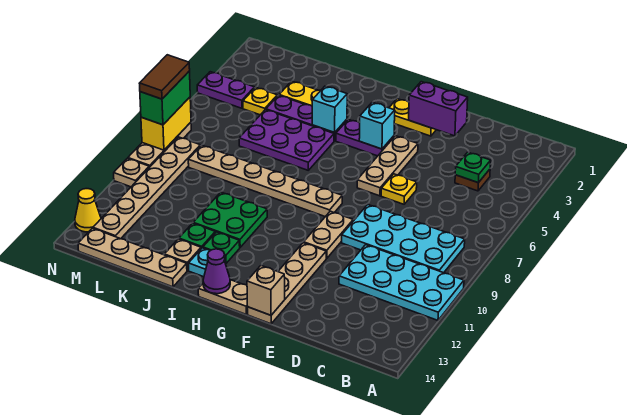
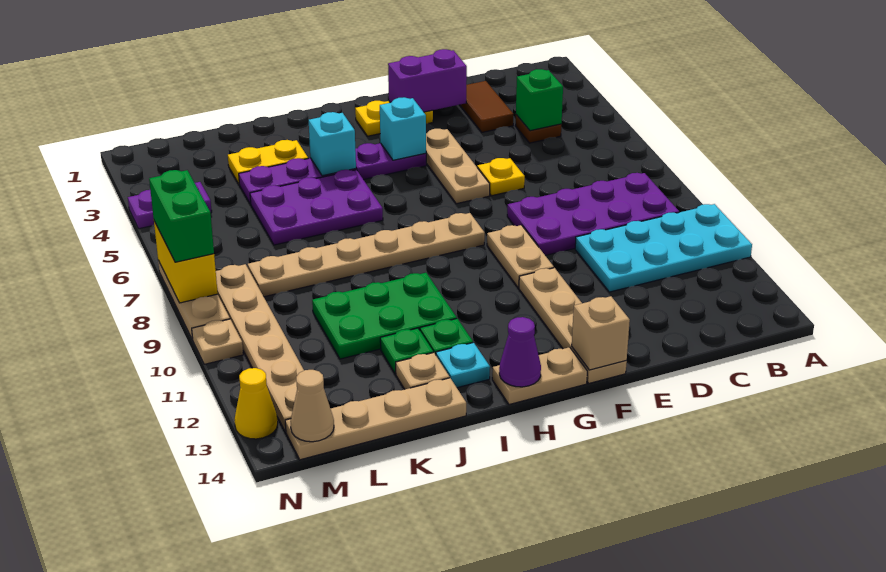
cyan plate B8:E9 level 1 -> purple plate B8:E9 level 1
green plate C4 level 2 -> green brick C4 level 2
green plate I10:J11 level 1 -> green plate I10:K11 level 1
yellow plate L4 level 1 -> none
none -> tan cone M14 level 2
brown tile N7:N8 level 4 -> brown tile D2:D3 level 1

